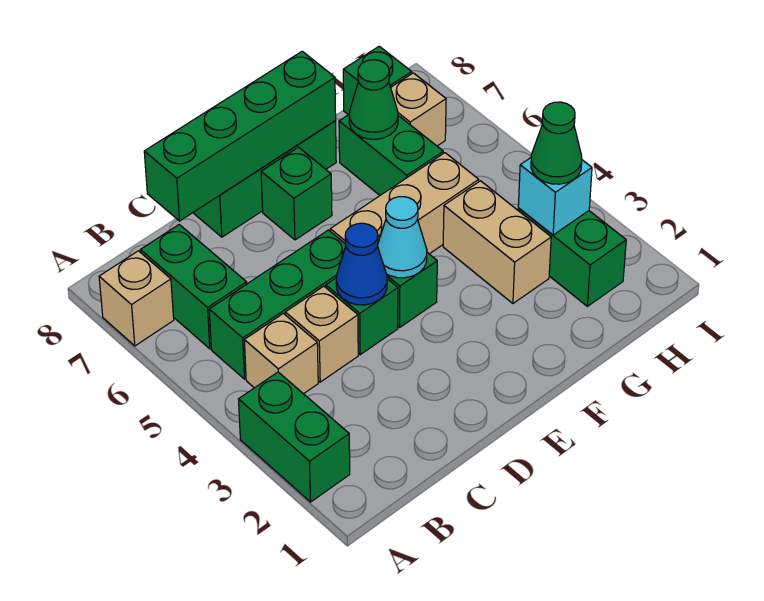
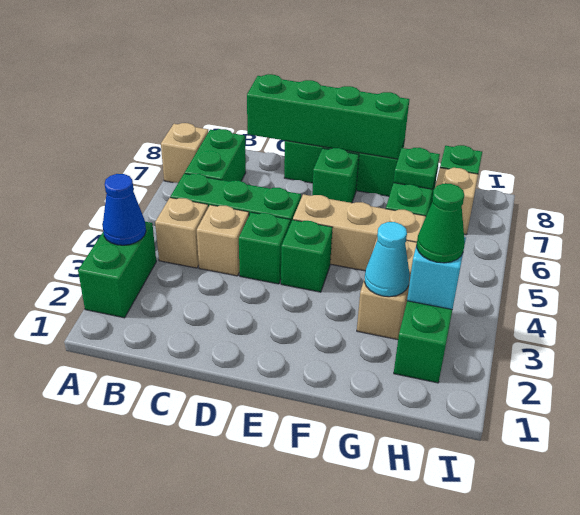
blue cone D4 level 2 -> blue cone A3 level 2
cyan cone E4 level 2 -> cyan cone G3 level 2
green cone G7 level 2 -> green plate G7 level 2

